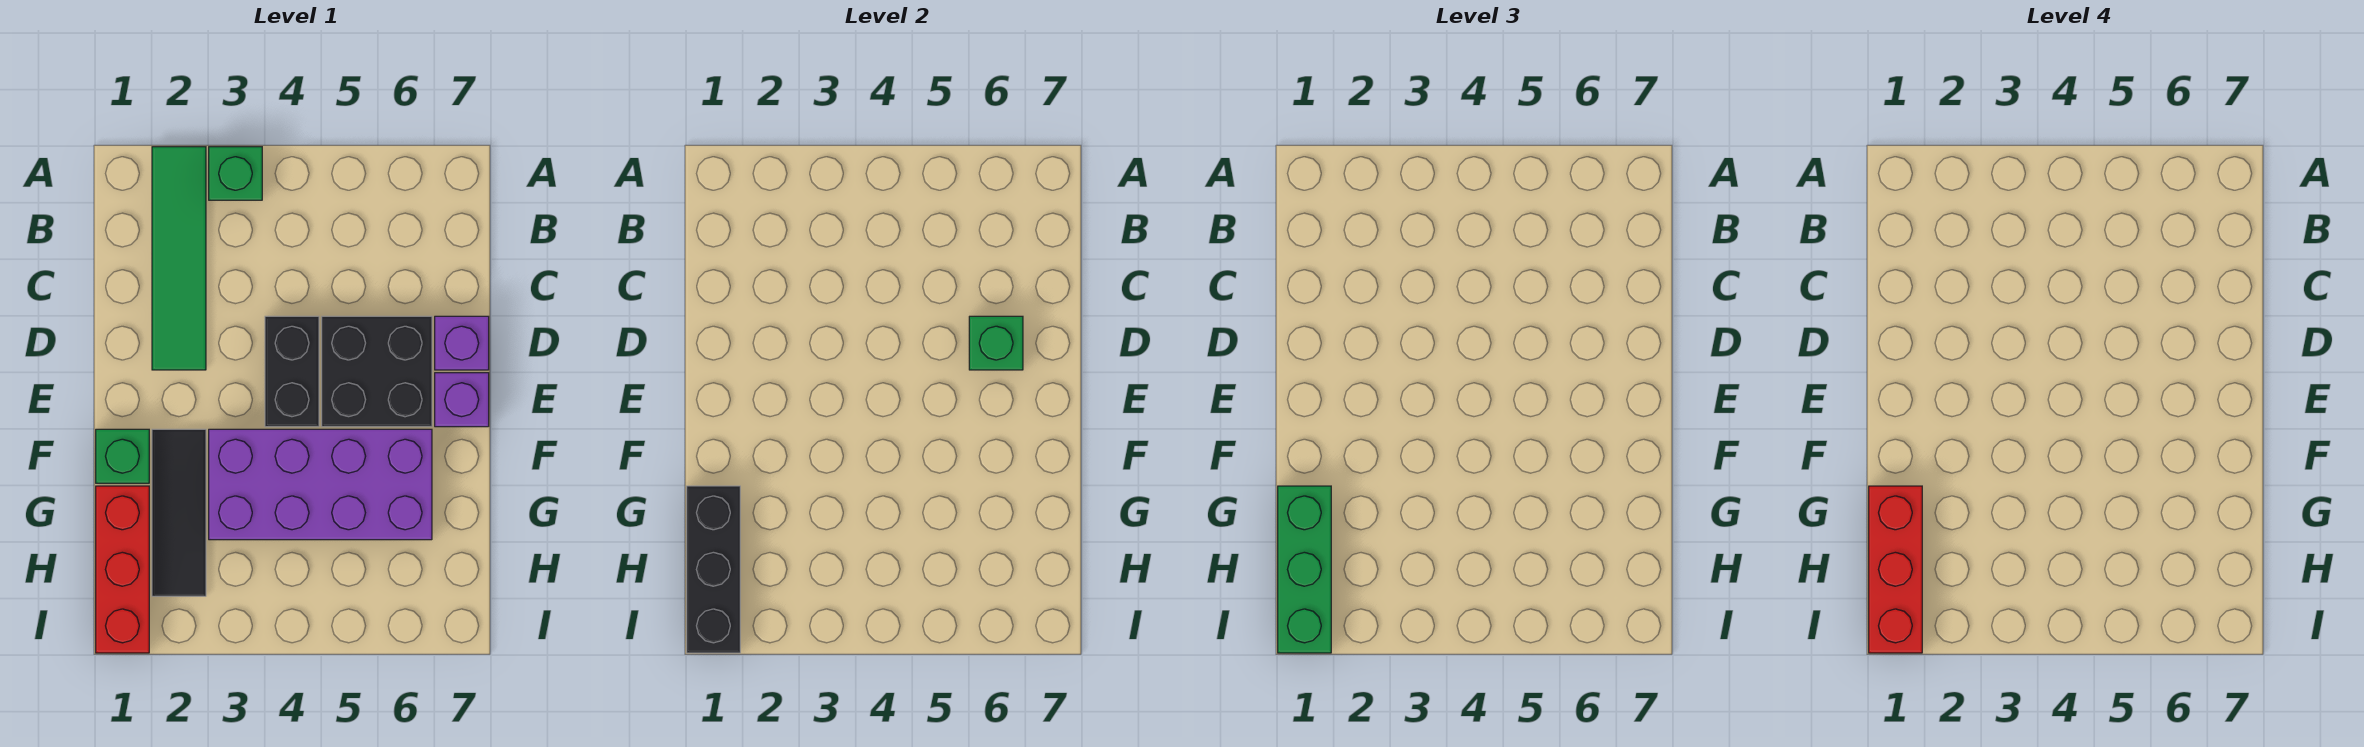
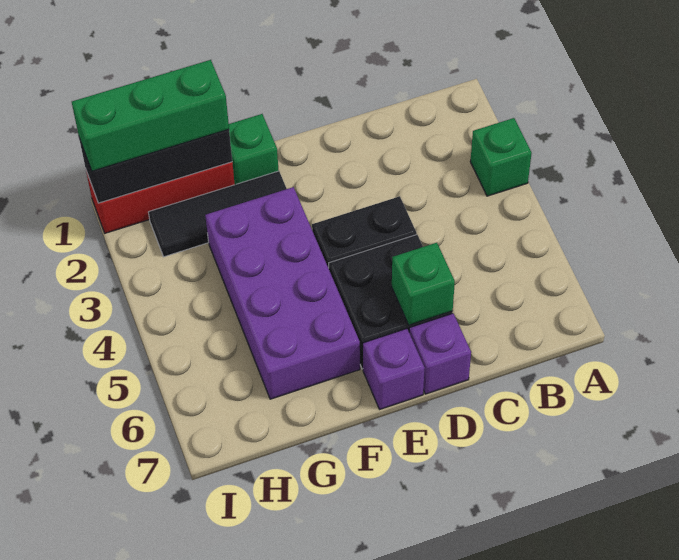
green tile A2:D2 level 1 -> none
red brick G1:I1 level 4 -> none

